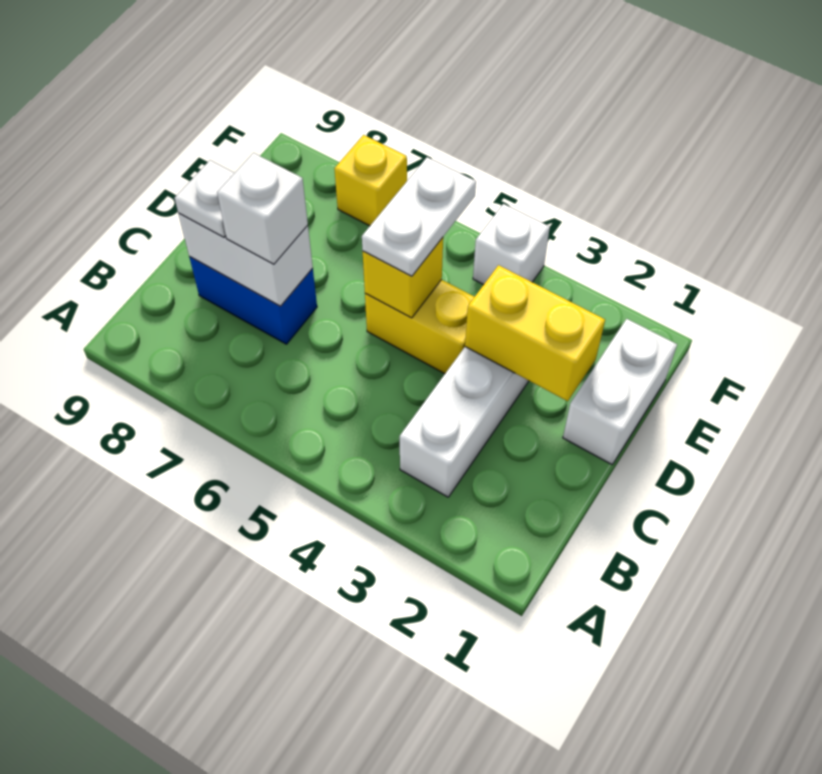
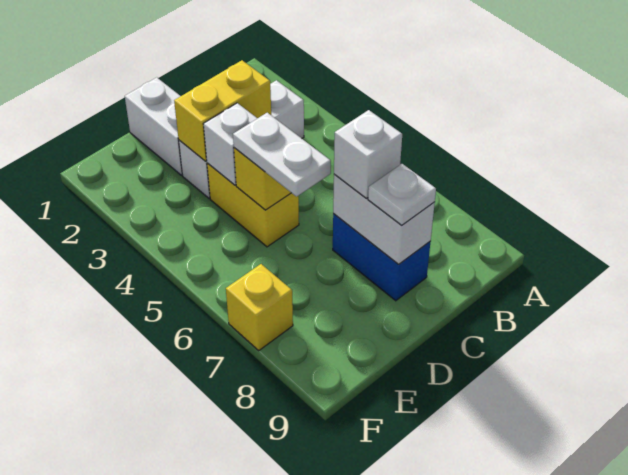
white brick D1:E1 level 1 -> white brick D1:D2 level 1
yellow brick D2:D3 level 2 -> yellow brick C3:D3 level 2
white plate D5:E5 level 3 -> white plate D5:D6 level 3
white brick F4 level 1 -> white brick D4 level 2

